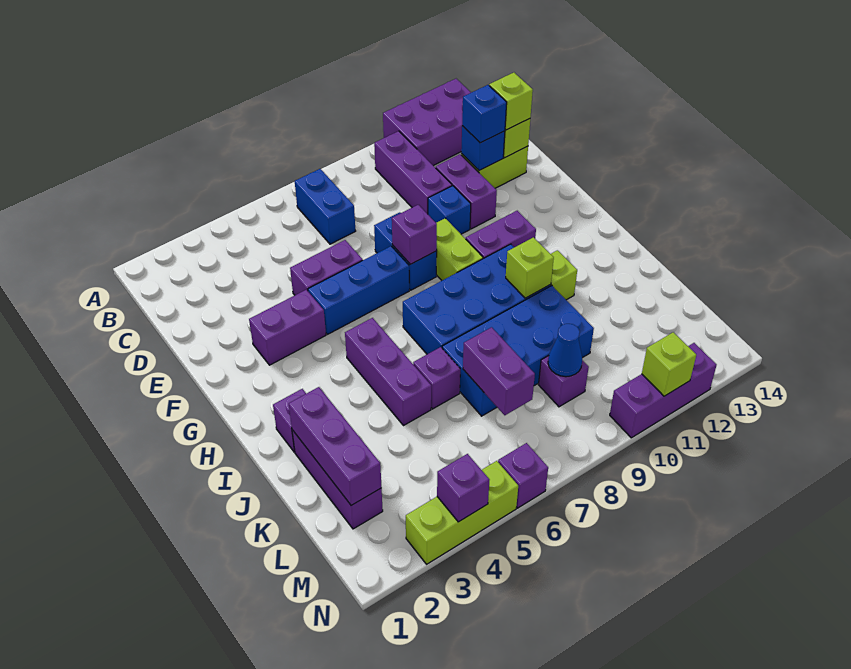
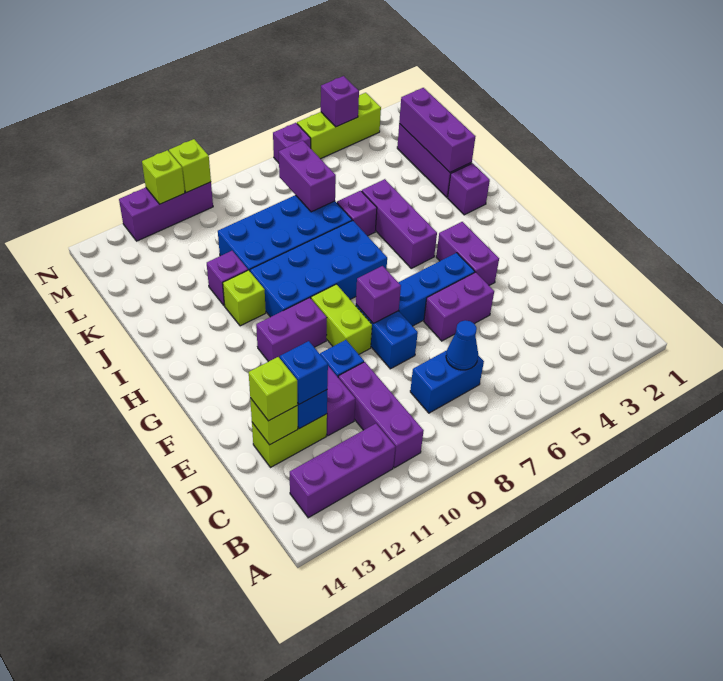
purple brick A11:B13 level 1 -> purple brick B11:B13 level 1
blue brick B7:C7 level 1 -> blue brick C7:C8 level 1
purple brick F3:F4 level 1 -> purple brick F4:G4 level 1
lime brick I10 level 2 -> lime brick N10 level 2
purple brick L9 level 1 -> purple brick J11 level 1
blue cone L9 level 2 -> blue cone C7 level 2

